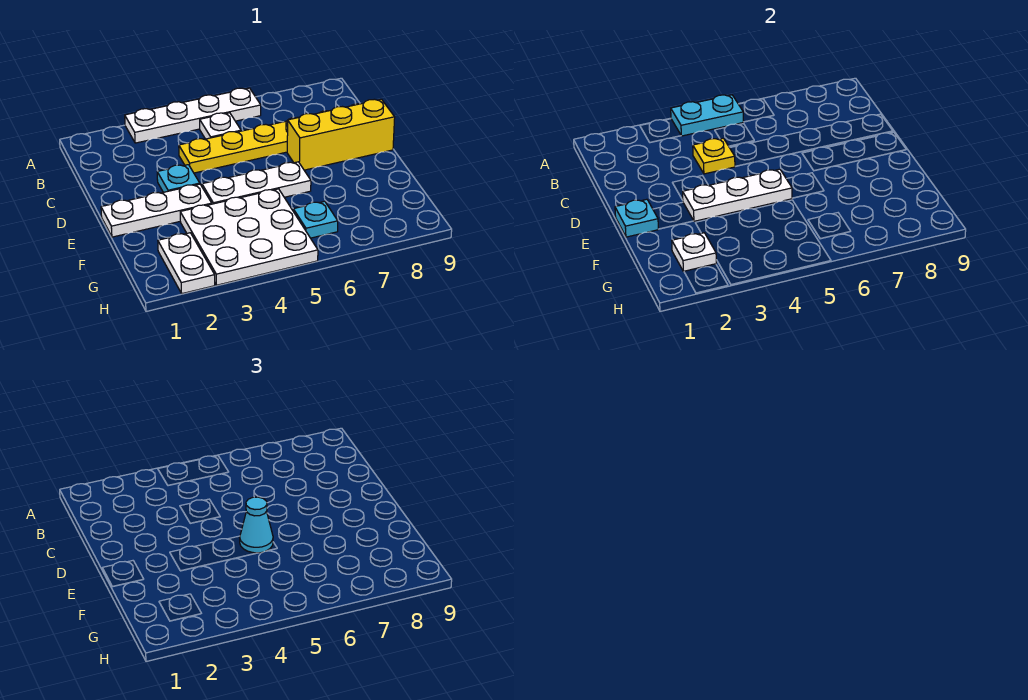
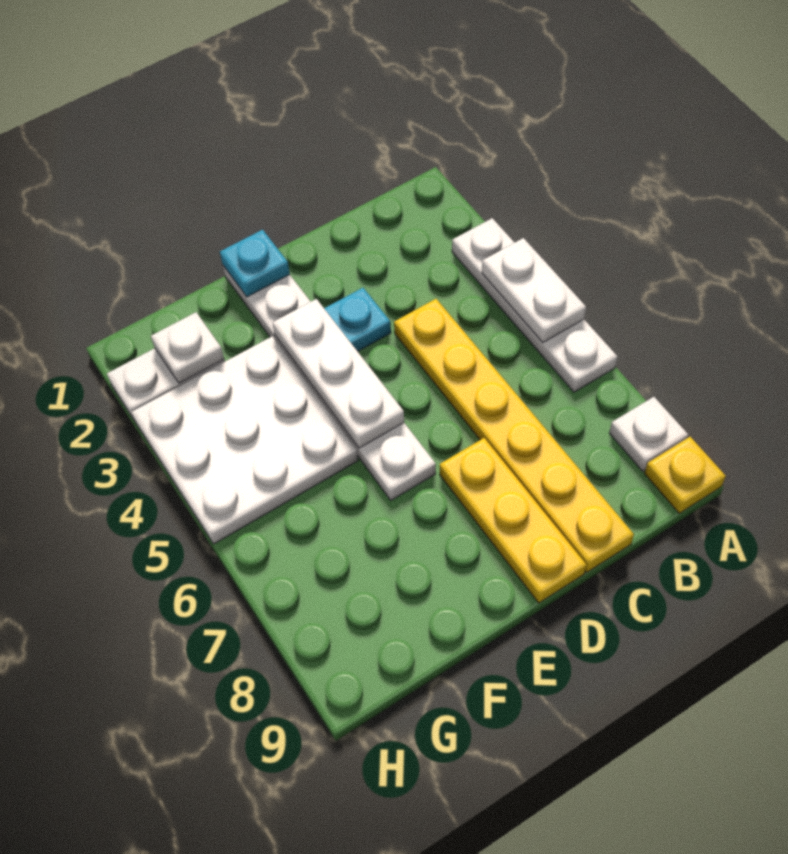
cyan plate A4:A5 level 2 -> white plate A4:A5 level 2
white plate B5 level 1 -> white plate A8 level 1
yellow plate C4 level 2 -> yellow plate A9 level 1
yellow brick D7:D9 level 1 -> yellow plate D7:D9 level 1
cyan cone E5 level 3 -> none
cyan plate G6 level 1 -> none

